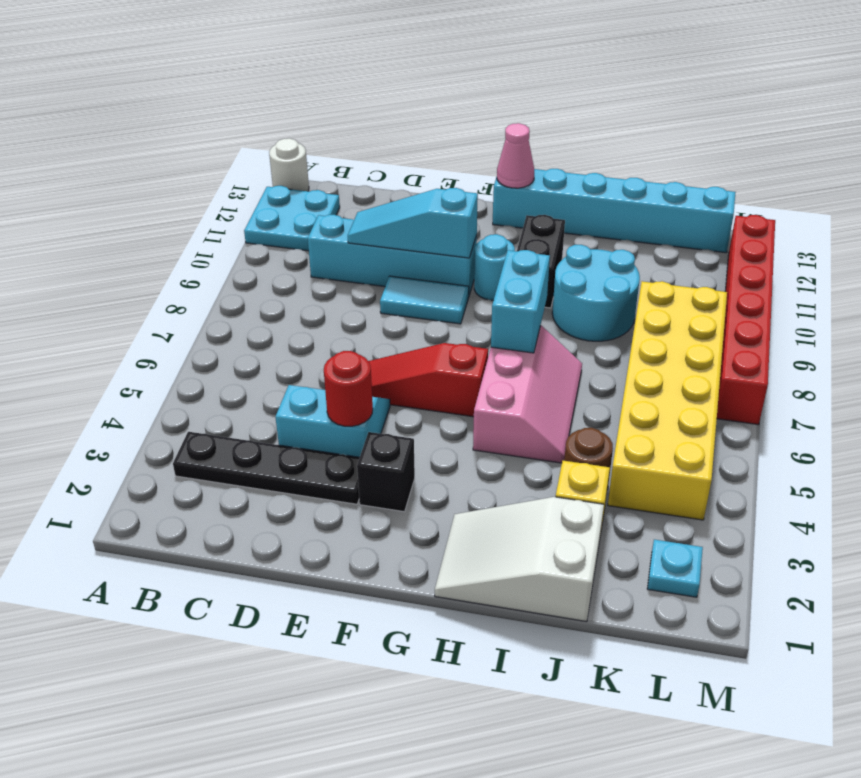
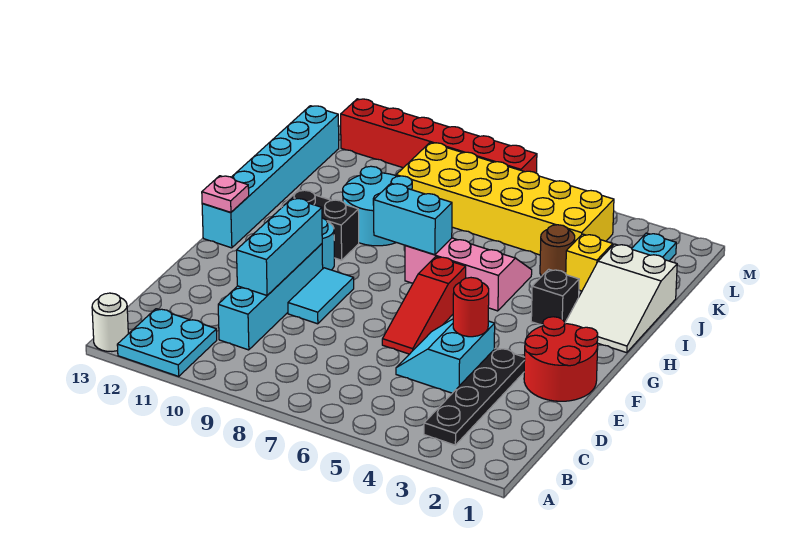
cyan slope D10:F10 level 2 top F -> cyan brick D10:F10 level 2
none -> red round brick E1:F2 level 1
black brick F3 level 1 -> black brick H3 level 1
pink cone G13 level 2 -> pink plate G13 level 2

